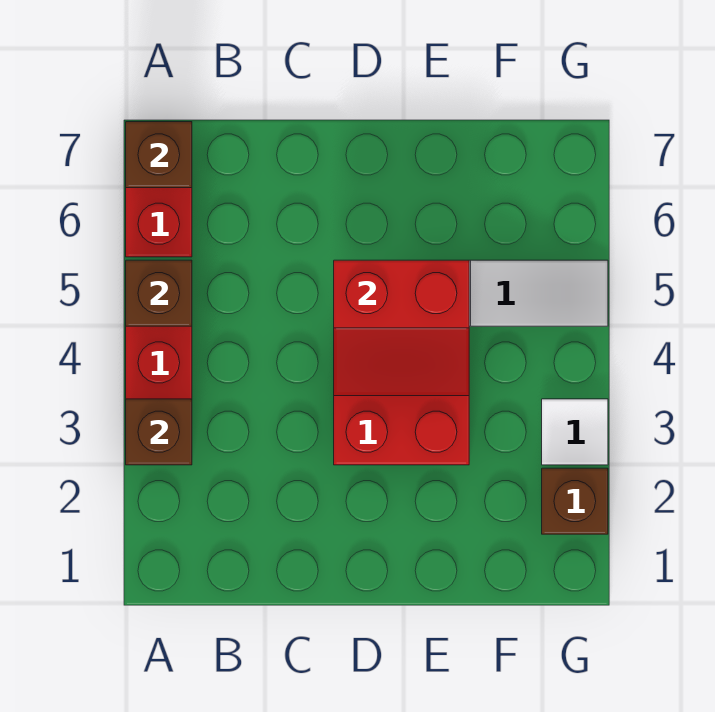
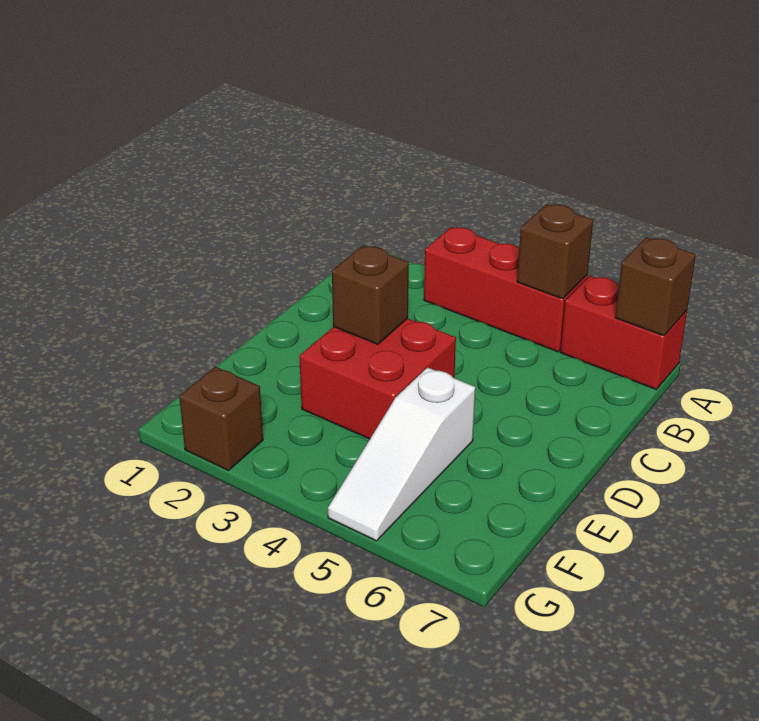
brown brick A3 level 2 -> brown brick D3 level 2
red slope D4:E5 level 2 top 5 -> none
white tile G3 level 1 -> none

